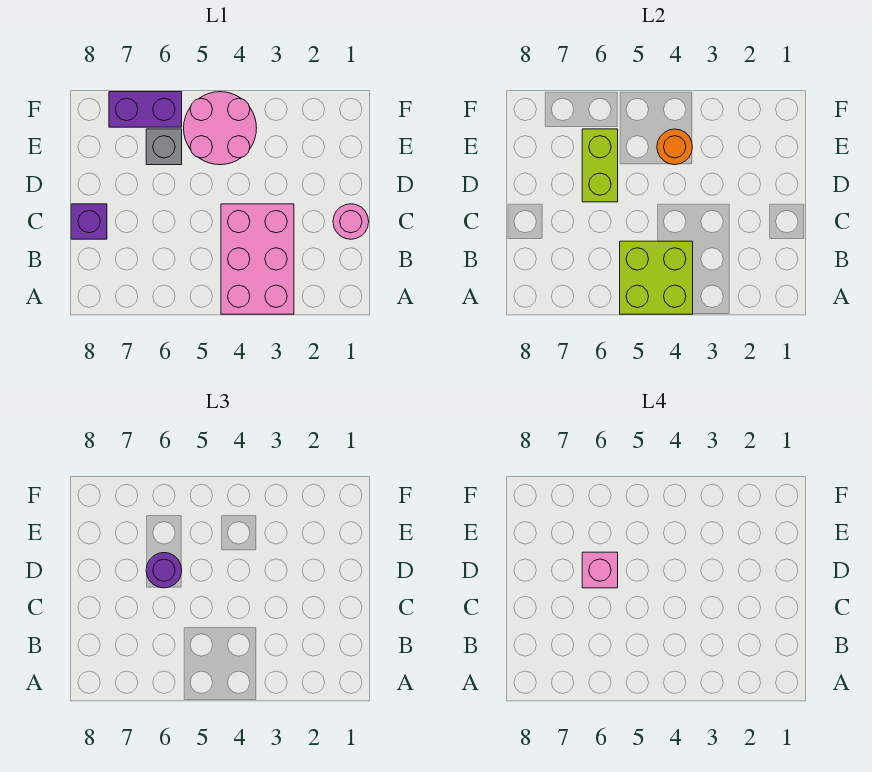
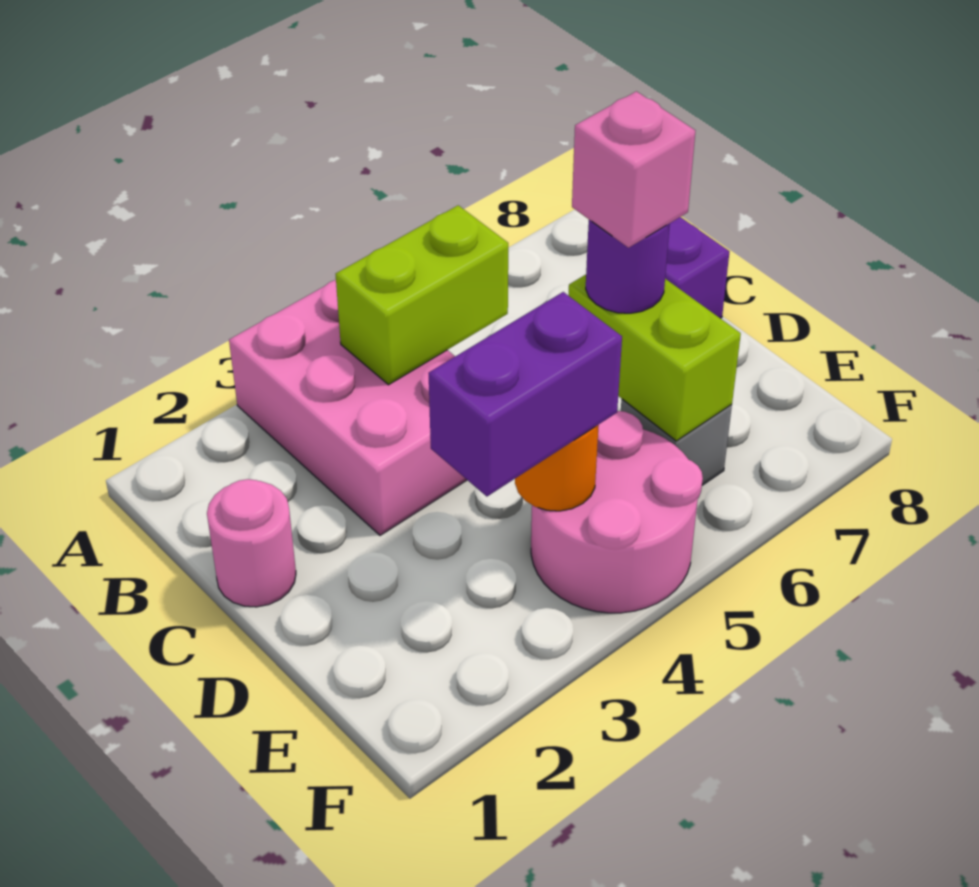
lime brick A4:B5 level 2 -> lime brick B4:B5 level 2
purple brick F6:F7 level 1 -> purple brick E3:E4 level 3

